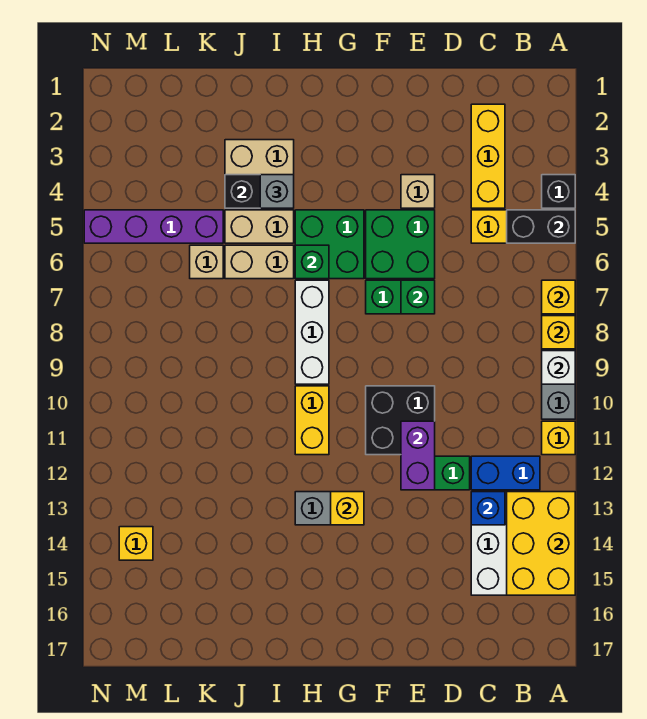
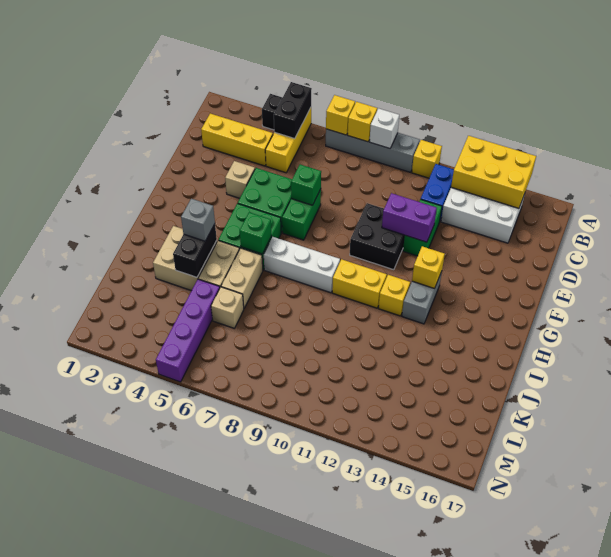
blue brick C13 level 2 -> none
yellow brick M14 level 1 -> yellow brick H12 level 1

